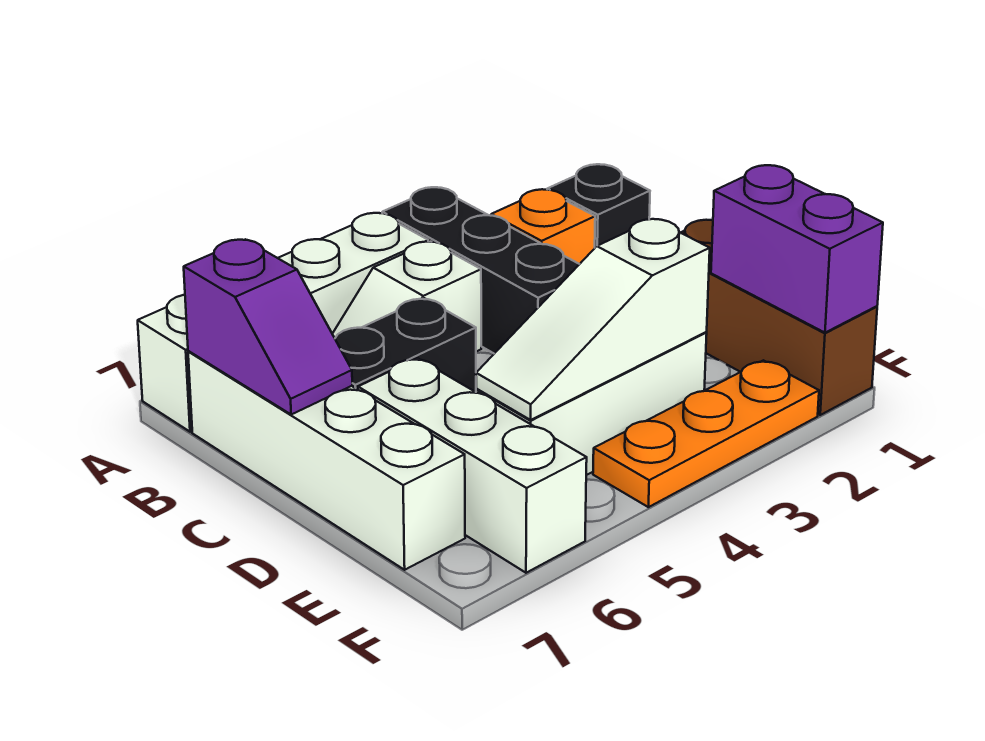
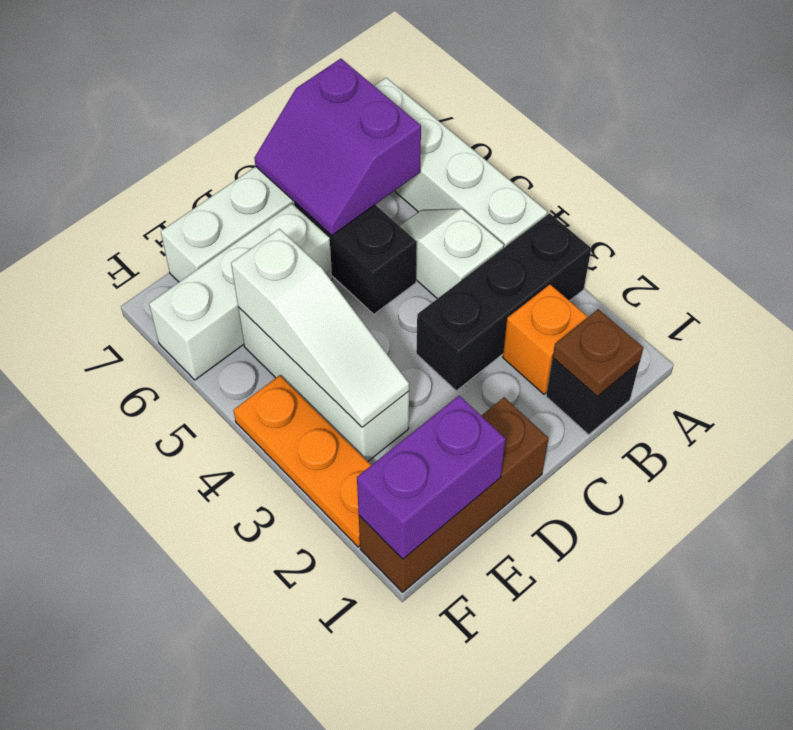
none -> brown plate B1 level 2
purple slope B7:C7 level 2 top B -> purple slope B6:C7 level 2 top B
white slope E3:E5 level 2 top 3 -> white slope E3:E5 level 2 top 5

